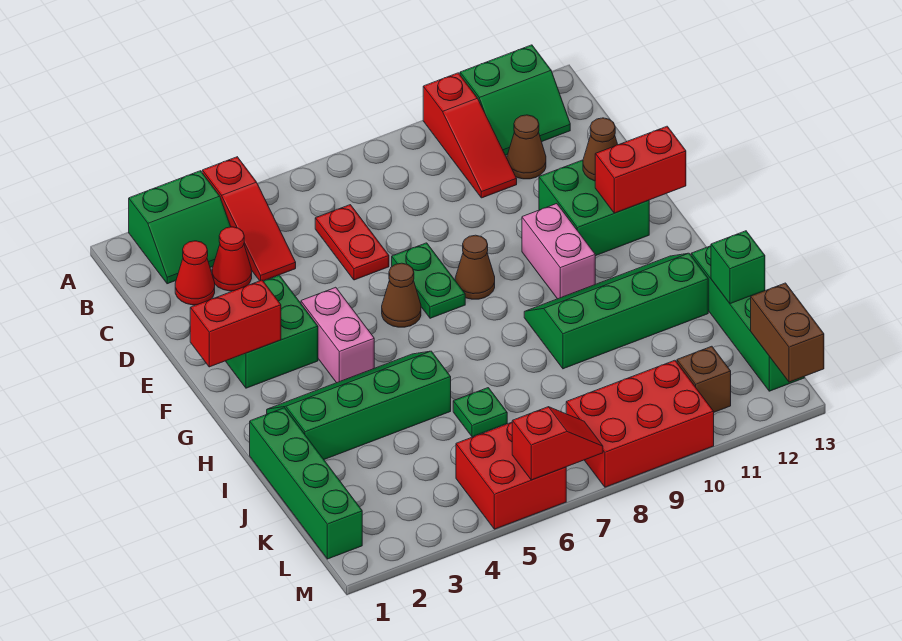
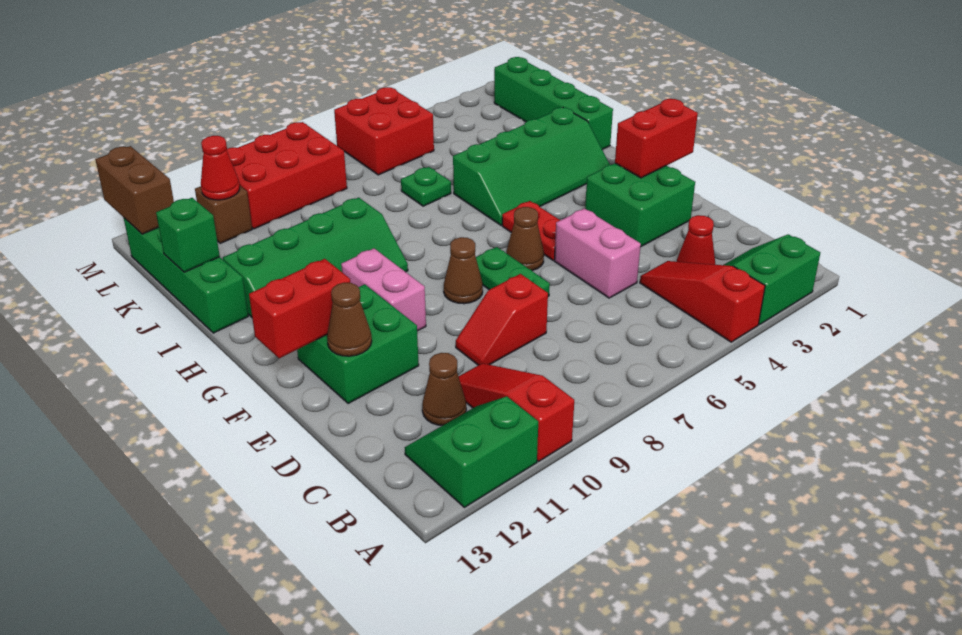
red cone C2 level 1 -> red cone L11 level 2
red plate C6:D6 level 1 -> red plate F5:G5 level 1
pink brick F4:G4 level 1 -> pink brick D5:E5 level 1
red slope M6:M7 level 2 top 6 -> red slope D8:D9 level 1 top 8

